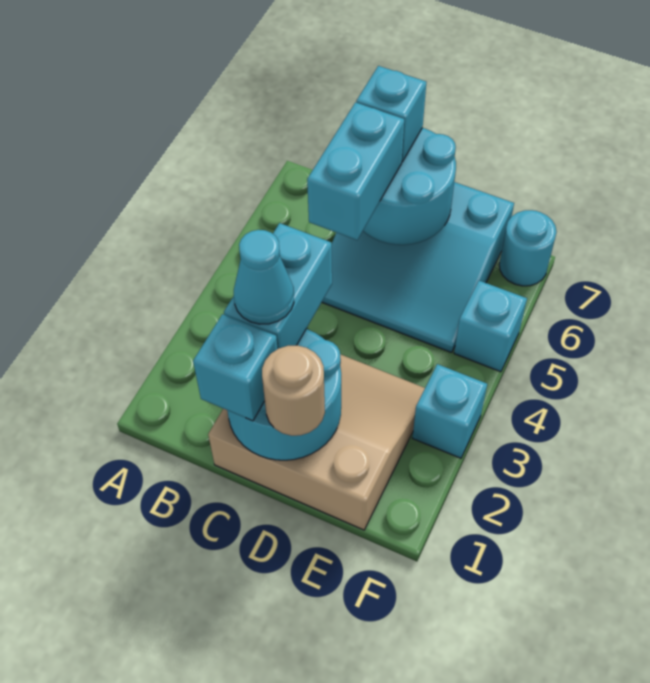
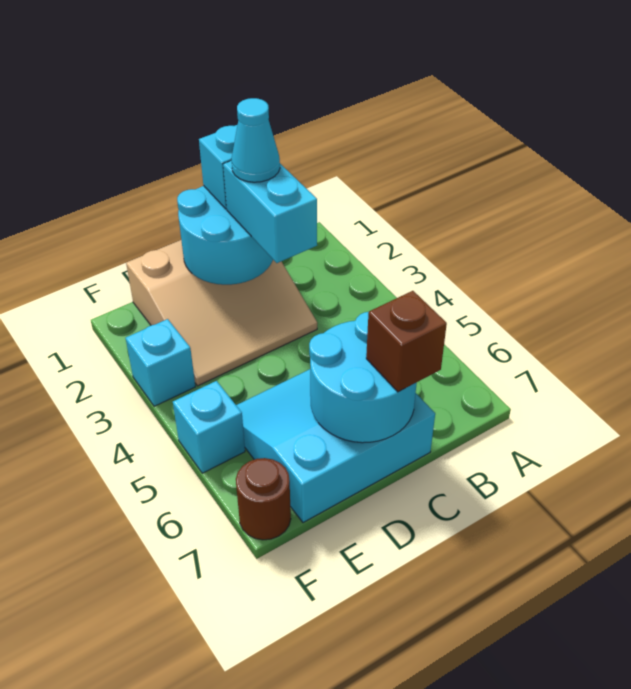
cyan brick C5:C6 level 3 -> none
cyan brick C7 level 3 -> brown brick C7 level 3
tan round brick D1 level 3 -> none
cyan round brick F7 level 1 -> brown round brick F7 level 1

